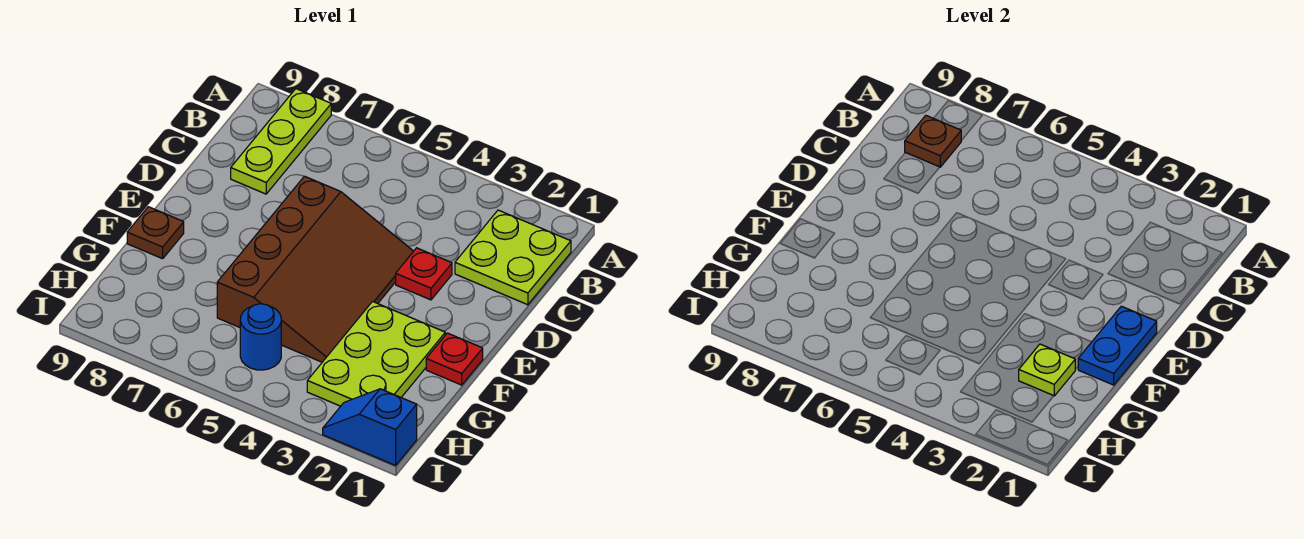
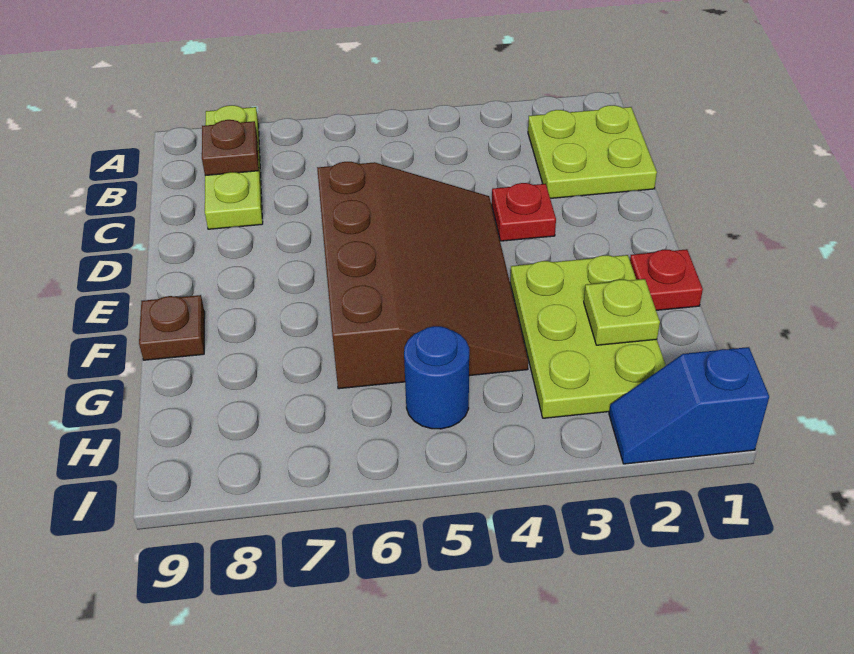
blue plate E1:F1 level 2 -> none

